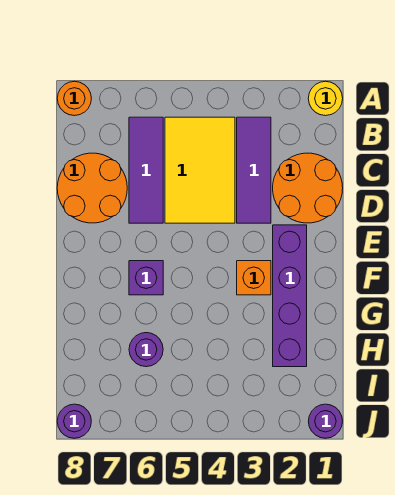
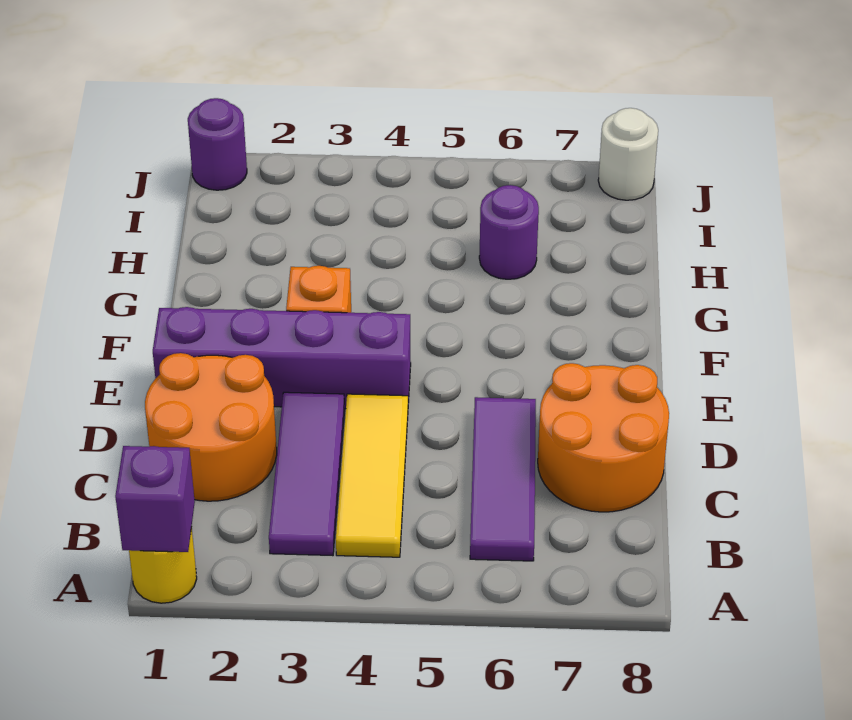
orange round brick A8 level 1 -> none
yellow tile B4:D5 level 1 -> yellow tile B4:D4 level 1
purple brick E2:H2 level 1 -> purple brick E1:E4 level 1
purple brick F6 level 1 -> purple brick A1 level 2
purple round brick J8 level 1 -> white round brick J8 level 1

